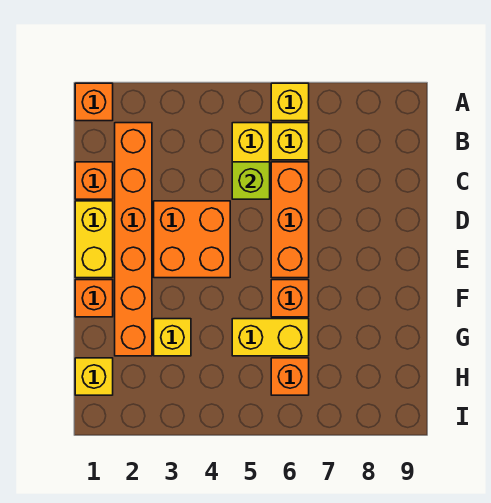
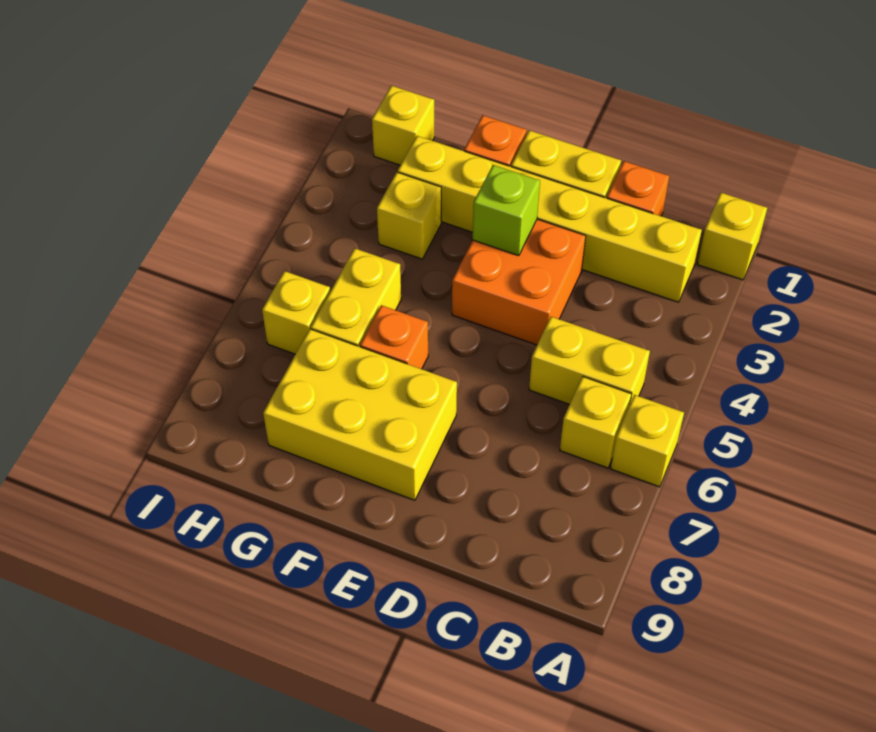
orange brick A1 level 1 -> yellow brick A1 level 1
orange brick B2:G2 level 1 -> yellow brick B2:G2 level 1
lime brick C5 level 2 -> lime brick E3 level 2
orange brick C6:E6 level 1 -> none
none -> yellow brick E7:G8 level 1
orange brick H6 level 1 -> yellow brick H6 level 1

